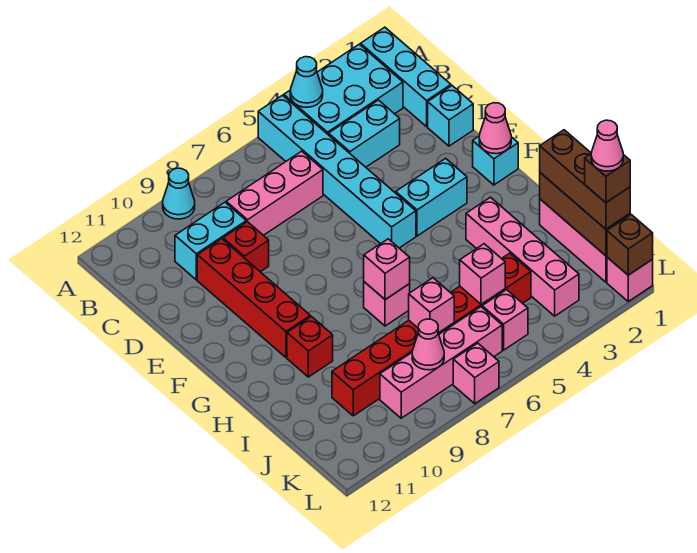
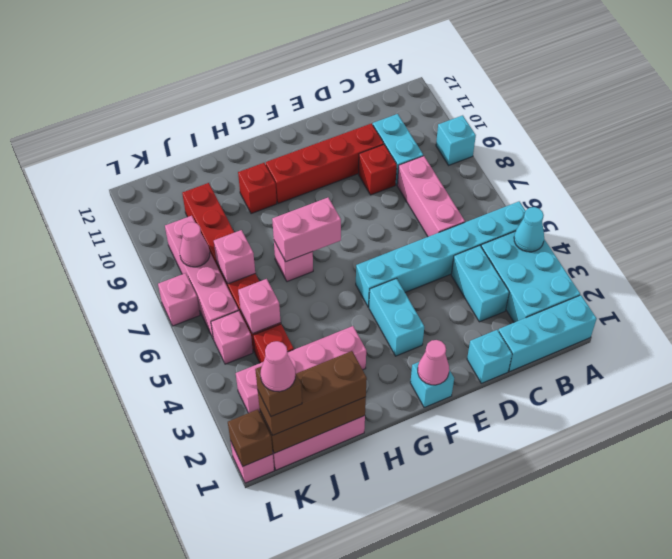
cyan cone A9 level 1 -> cyan brick A9 level 1
pink brick H7 level 2 -> pink brick G7:H7 level 2

